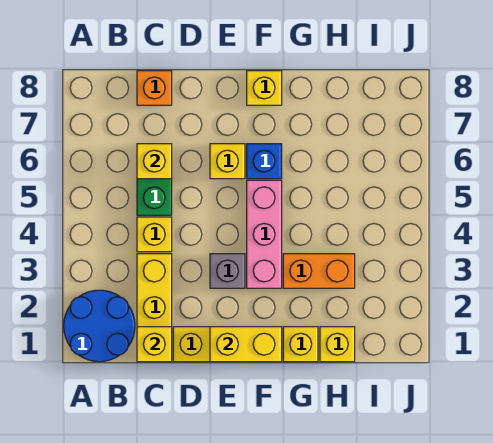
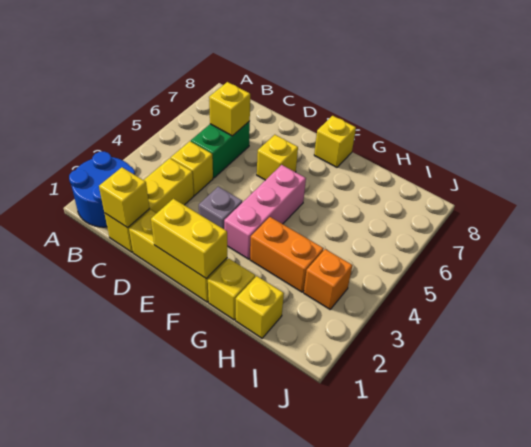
orange brick C8 level 1 -> orange brick I3 level 1
blue brick F6 level 1 -> none

